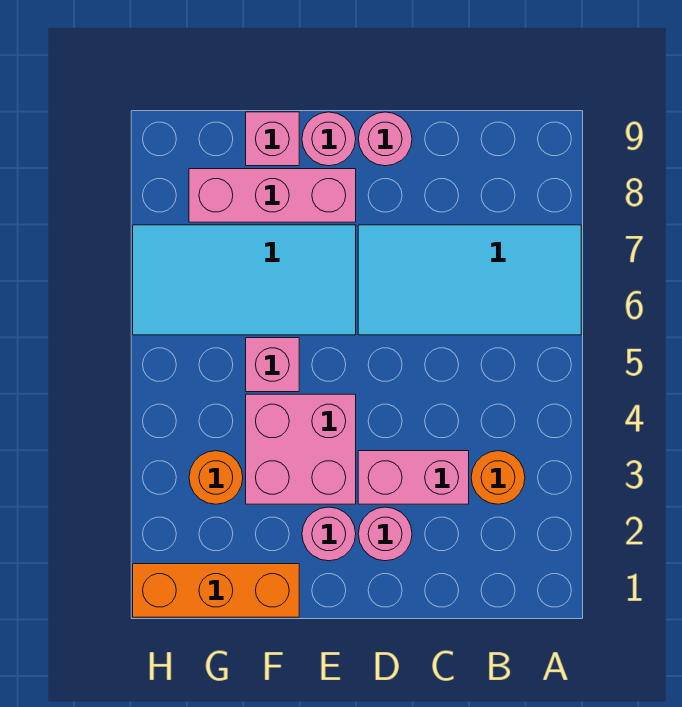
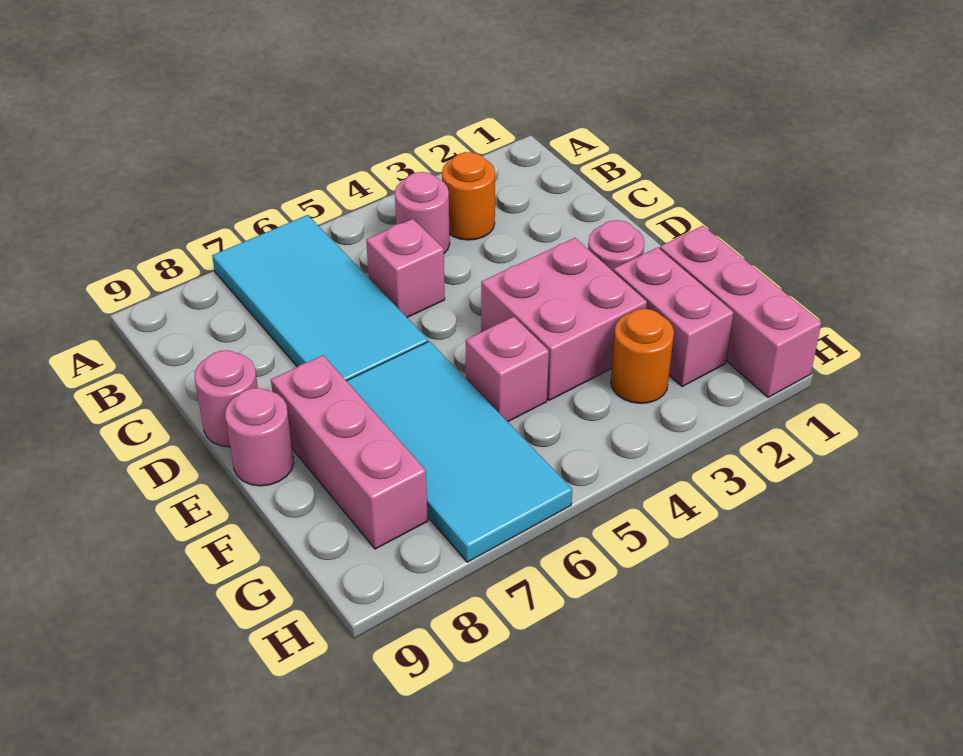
pink brick C3:D3 level 1 -> pink brick F2:G2 level 1
pink round brick D2 level 1 -> pink round brick B4 level 1
orange brick F1:H1 level 1 -> pink brick F1:H1 level 1
pink brick F9 level 1 -> pink brick C5 level 1

